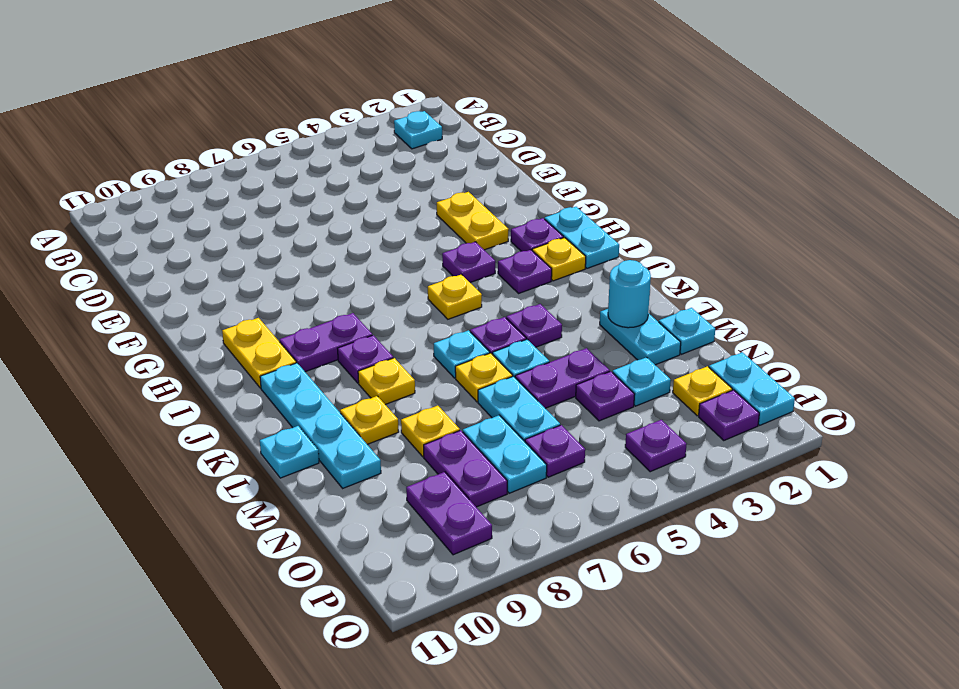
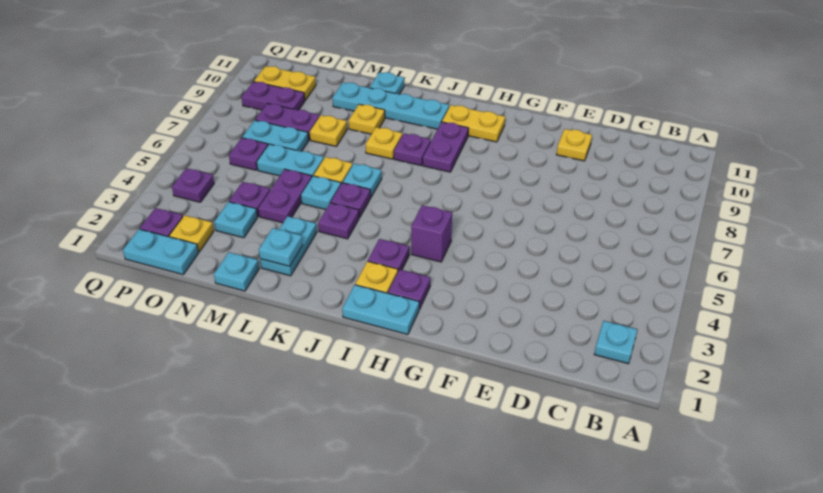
yellow plate F3:G3 level 1 -> yellow plate O10:P10 level 1
purple plate H4 level 1 -> purple brick H4 level 1
yellow plate I5 level 1 -> yellow plate E10 level 1
cyan plate L2:M2 level 1 -> cyan plate L2:L3 level 1
cyan round brick L2 level 2 -> cyan plate L2 level 2

